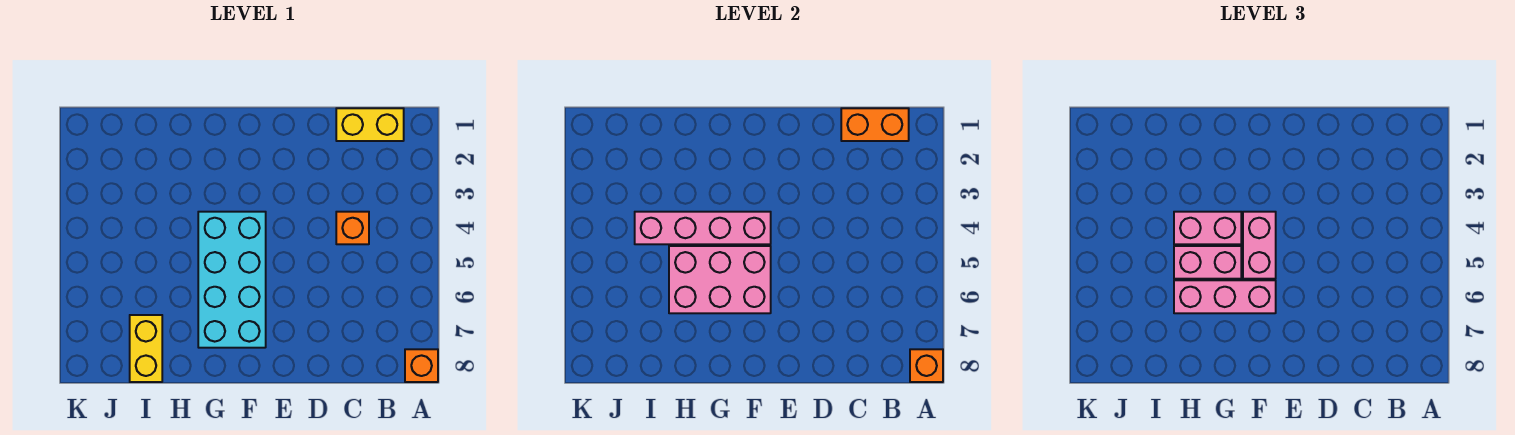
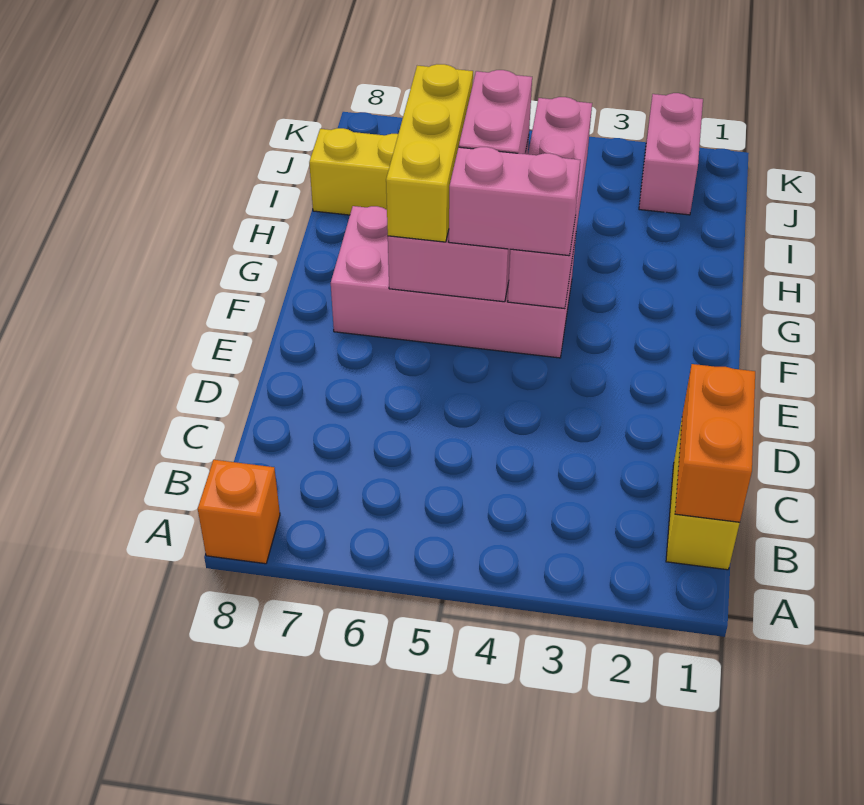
orange brick A8 level 2 -> none
orange brick C4 level 1 -> none
cyan brick F4:G7 level 1 -> pink brick F4:G7 level 1
pink brick F6:H6 level 3 -> yellow brick F6:H6 level 3
pink brick G4:H4 level 3 -> pink brick J2:K2 level 1

